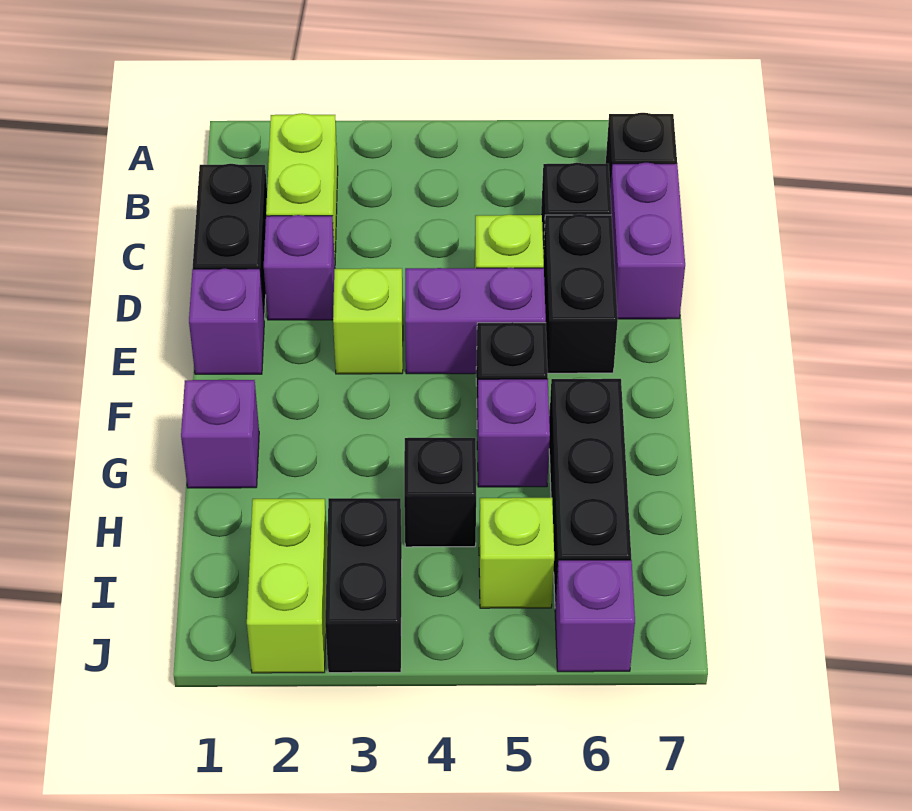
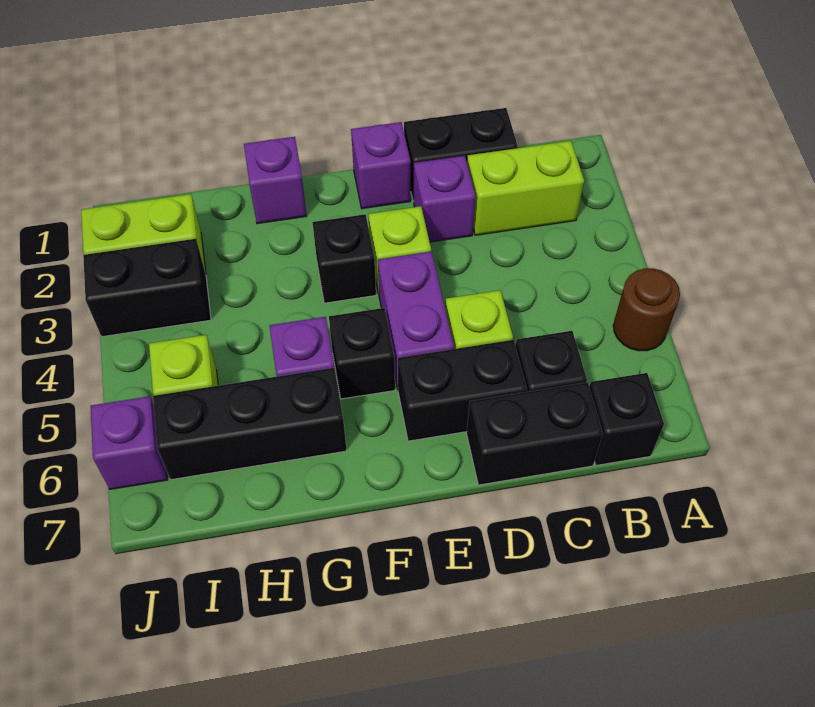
none -> brown round brick A5 level 1
purple brick C7:D7 level 1 -> black brick C7:D7 level 1
black brick H4 level 1 -> black brick F3 level 1

